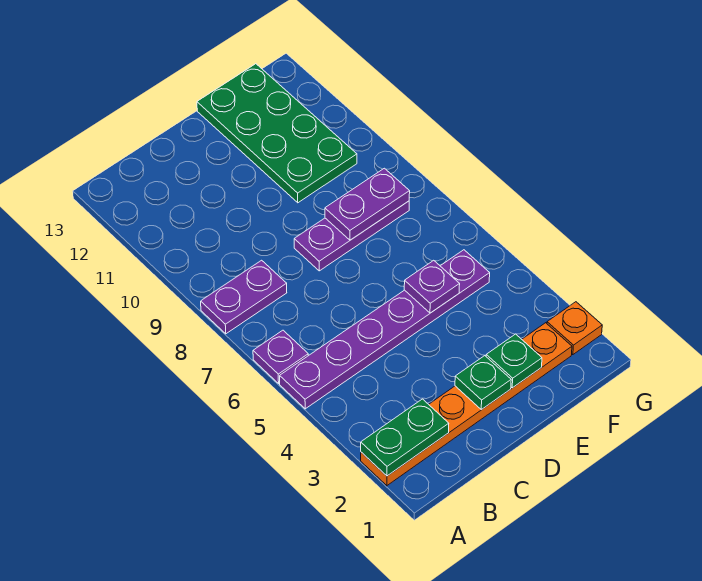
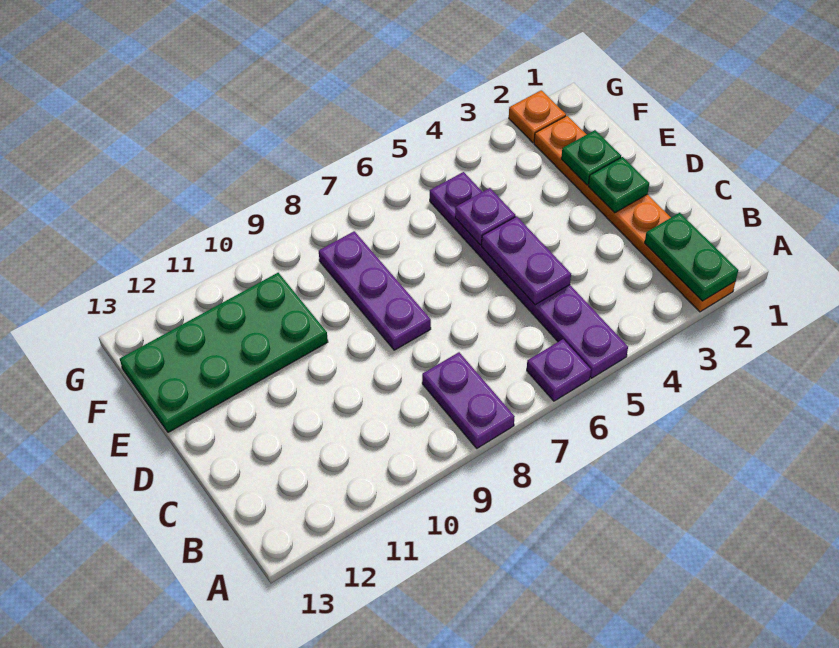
purple plate E8:F8 level 2 -> purple plate C5:D5 level 2

